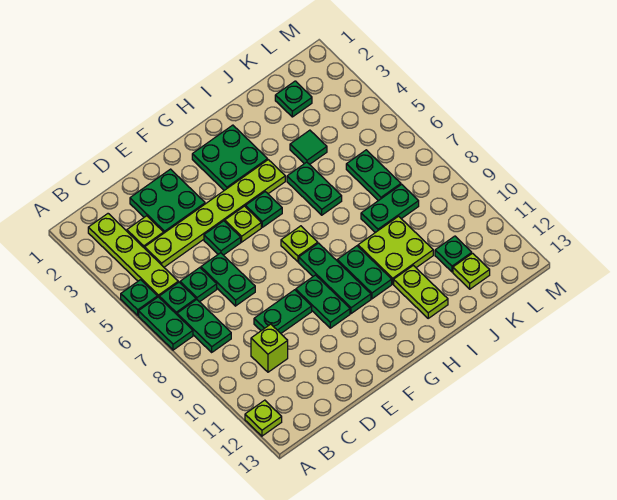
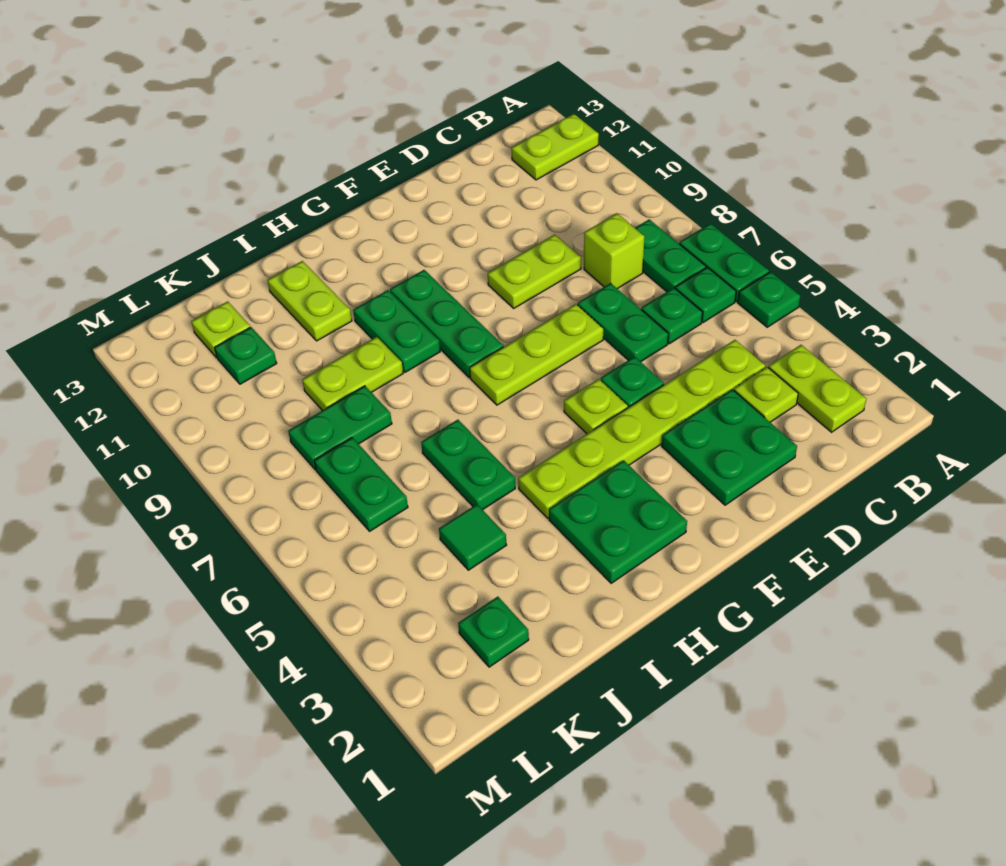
lime plate A12 level 1 -> lime plate A12:B12 level 1
lime plate B2:B5 level 1 -> lime plate B2:B3 level 1
lime brick C10 level 1 -> lime brick C8 level 1
green plate D9:E9 level 1 -> lime plate D9:E9 level 1
green plate F9:F10 level 1 -> none
green plate G5 level 1 -> none
lime plate G7 level 1 -> lime plate E7:G7 level 1
lime plate I9:J10 level 1 -> lime plate I9:J9 level 1

